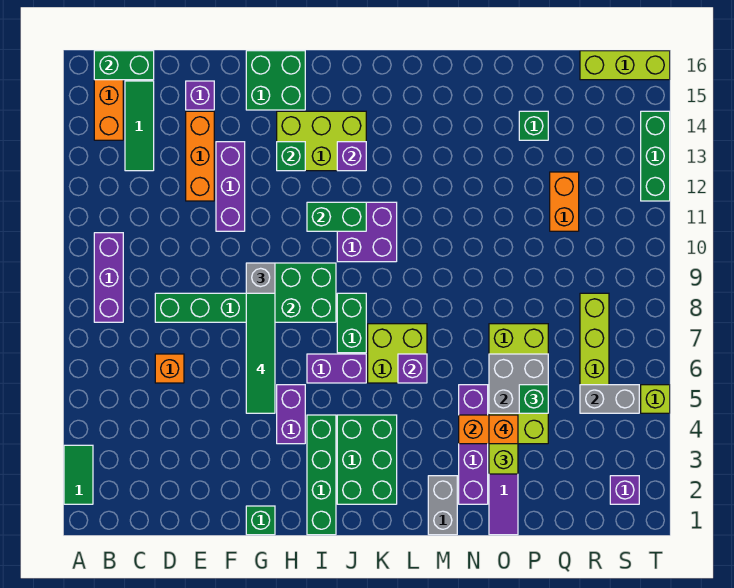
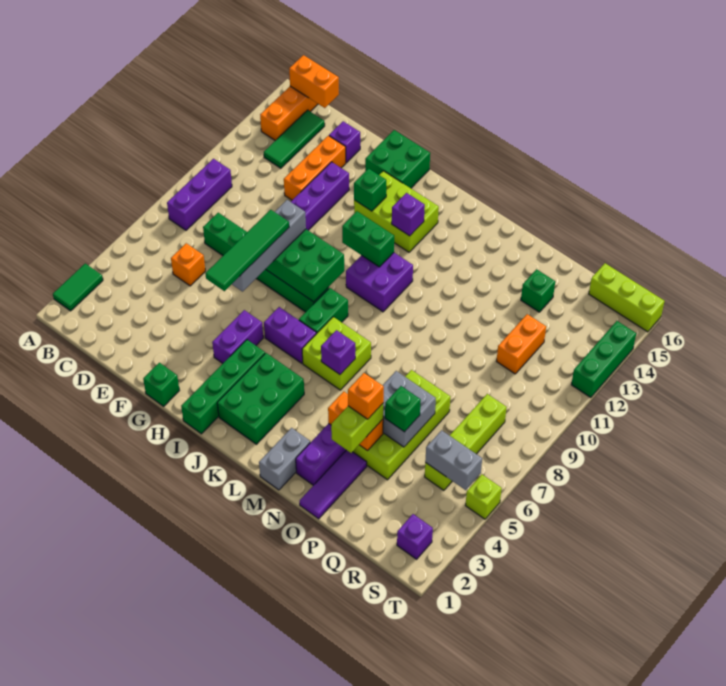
green brick B16:C16 level 2 -> orange brick B16:C16 level 2

